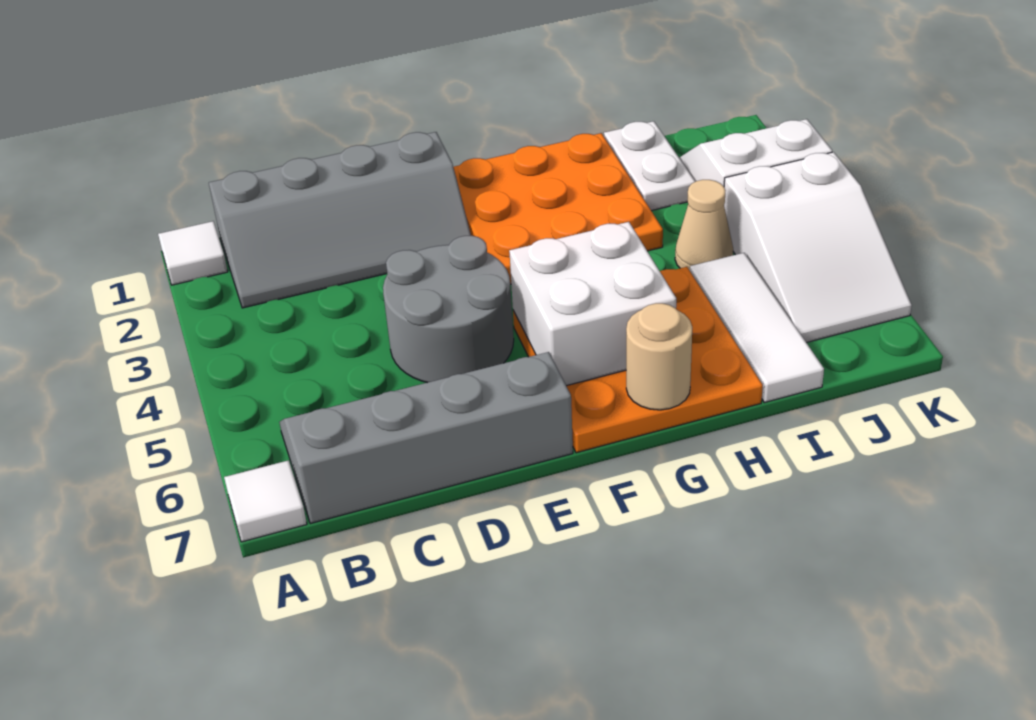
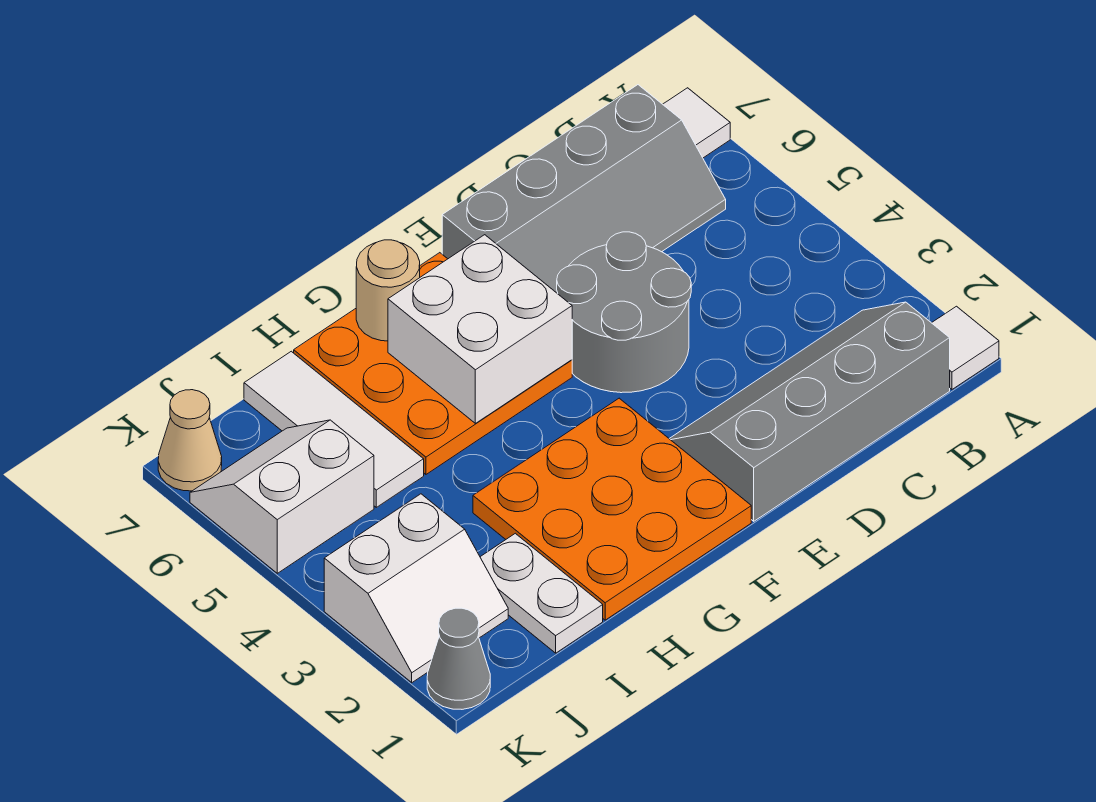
tan cone I4 level 1 -> tan cone K7 level 1
white slope J4:K6 level 1 top 4 -> white slope J5:K6 level 1 top 5
none -> grey cone K1 level 1

